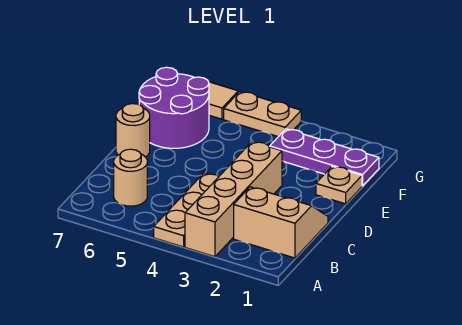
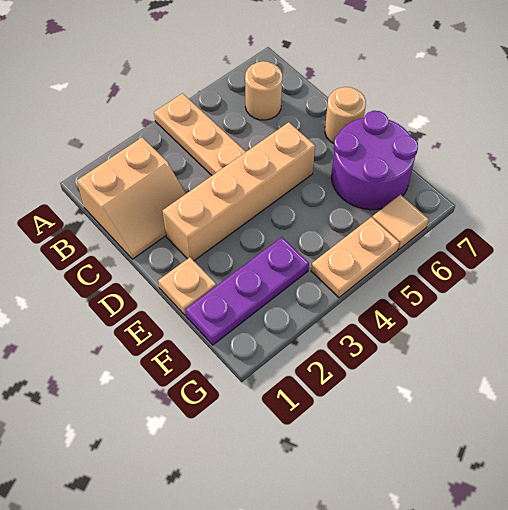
tan brick A3:D3 level 1 -> tan brick D2:D5 level 1

